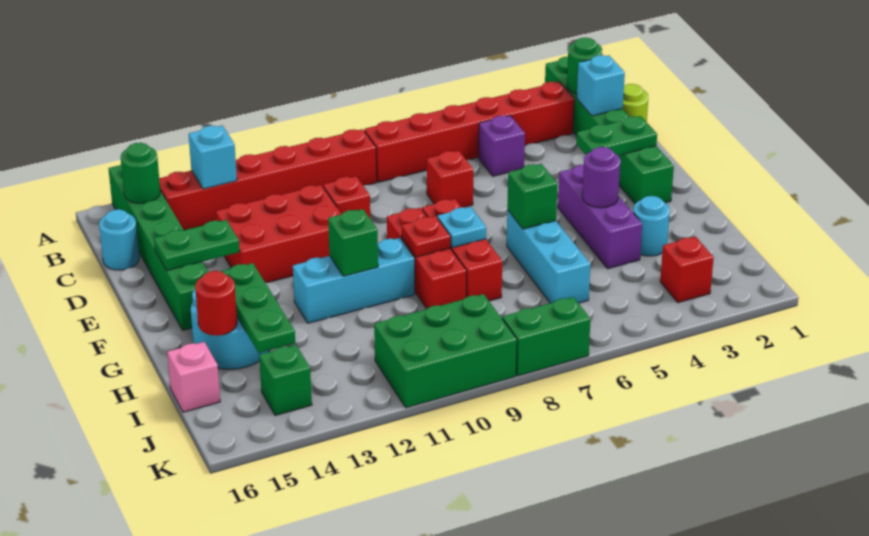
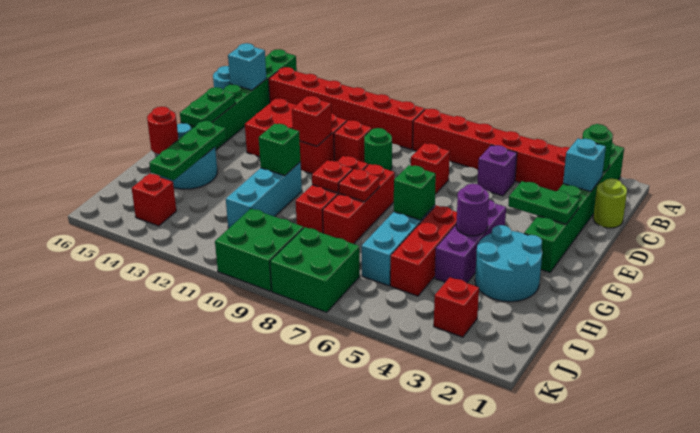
cyan brick B13 level 2 -> cyan brick C15 level 2
green round brick B15 level 2 -> green round brick D9 level 1
none -> red brick E11 level 2
green plate E14:E15 level 2 -> green plate E15:F15 level 2
none -> red brick G5:I5 level 1
cyan plate G8 level 2 -> red plate G8 level 2
cyan brick G10:G12 level 1 -> cyan brick G11:I11 level 1
cyan round brick H3 level 1 -> cyan round brick G2:H3 level 1
pink brick I16 level 1 -> none
green brick J9:K11 level 1 -> green brick J9:K10 level 1
green brick J14 level 1 -> red brick J14 level 1
green brick K7:K8 level 1 -> green brick J7:K8 level 1

